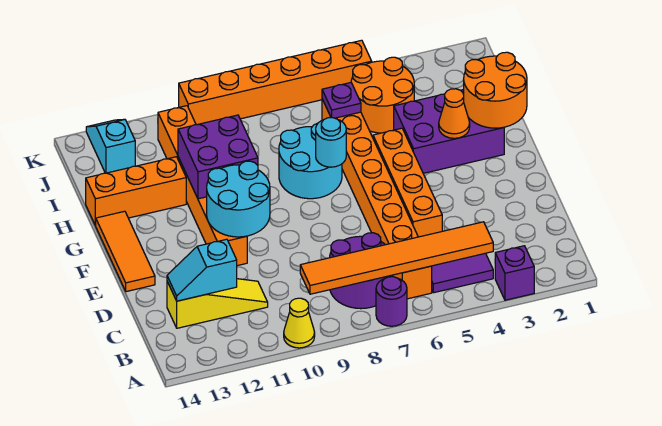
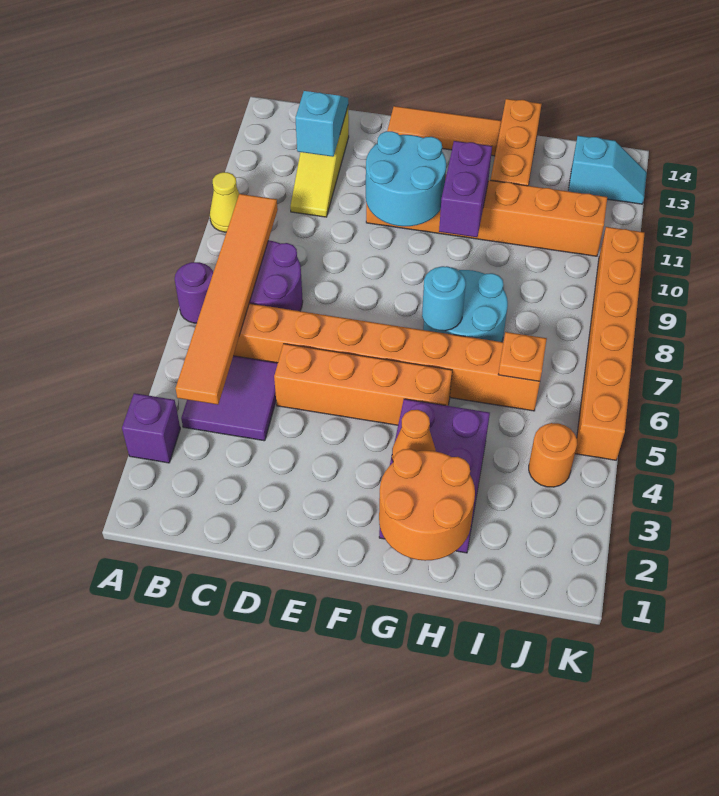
purple brick G10:H11 level 2 -> purple brick G10:G11 level 2
orange round brick I4:J5 level 1 -> orange round brick J4 level 1
purple plate I6 level 2 -> orange plate I6 level 2

